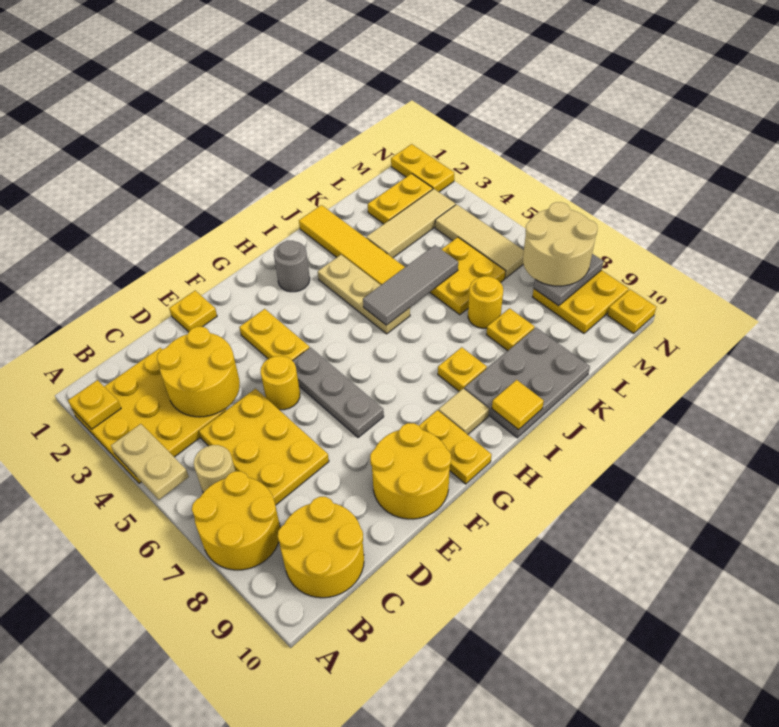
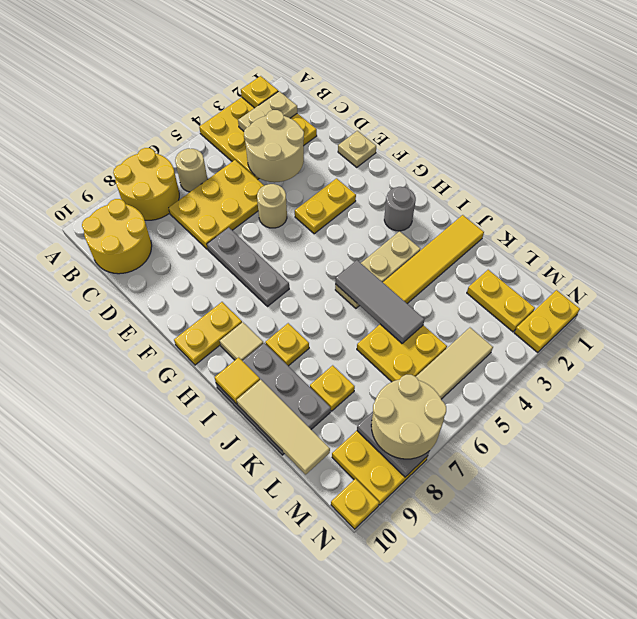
tan plate A4:A5 level 2 -> tan plate B2:B3 level 2
yellow round brick C3:D4 level 2 -> tan round brick C3:D4 level 2
yellow plate E1 level 1 -> tan plate E1 level 1
yellow round brick E5 level 1 -> tan round brick E5 level 1
yellow round brick E9:F10 level 1 -> none
grey plate F5:F7 level 1 -> grey plate E7:G7 level 1
tan tile K3:M3 level 1 -> tan tile J10:L10 level 2
yellow round brick K7 level 1 -> none

